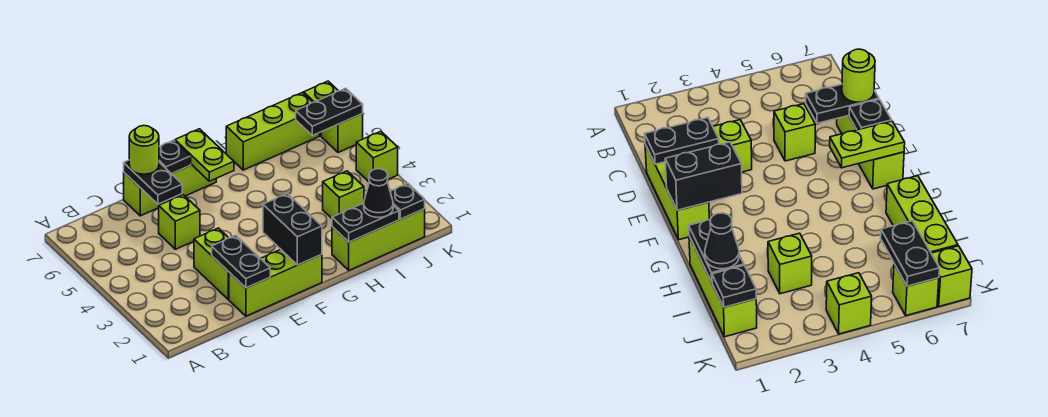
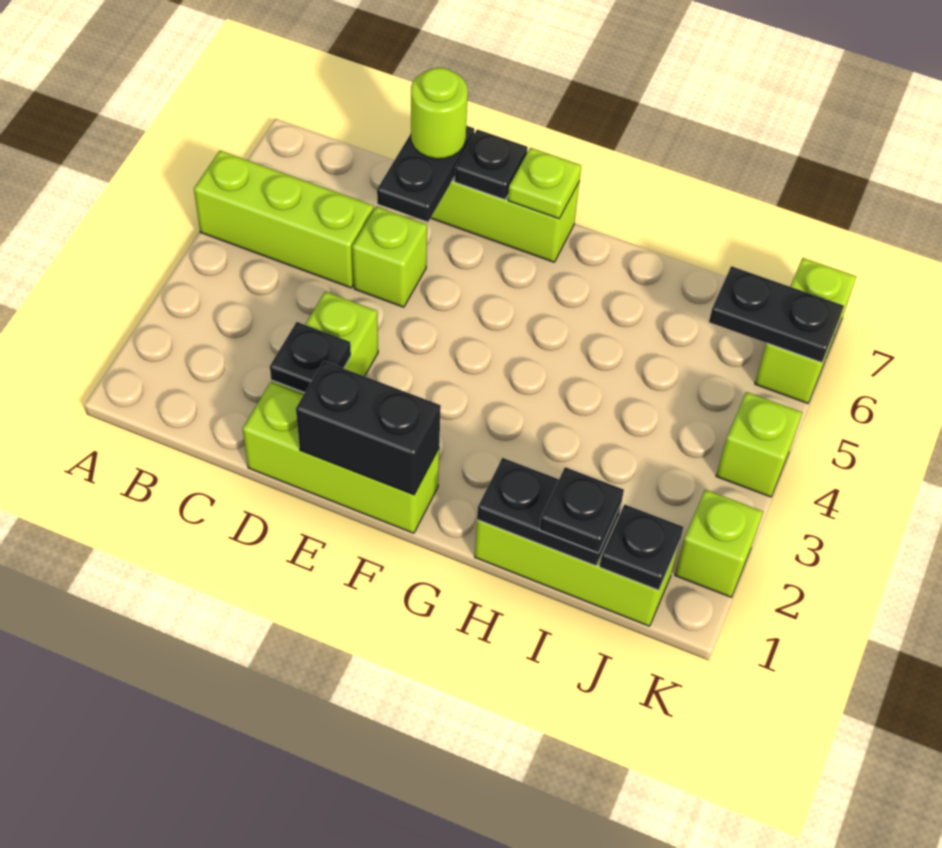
black plate D1:D2 level 2 -> black plate D2 level 2
black brick F1:F2 level 2 -> black brick E1:F1 level 2
lime plate F6:F7 level 2 -> lime plate F7 level 2
lime brick H7:J7 level 1 -> lime brick A5:C5 level 1
black cone I1 level 3 -> black plate I1 level 3
lime brick I3 level 1 -> lime brick K2 level 1

